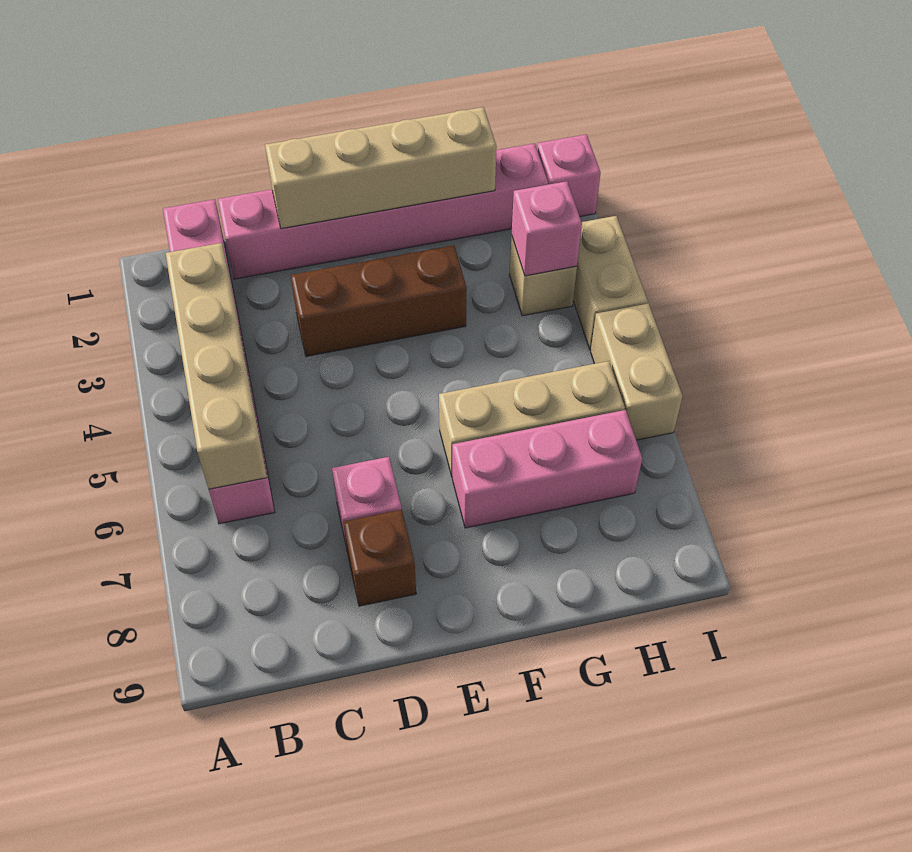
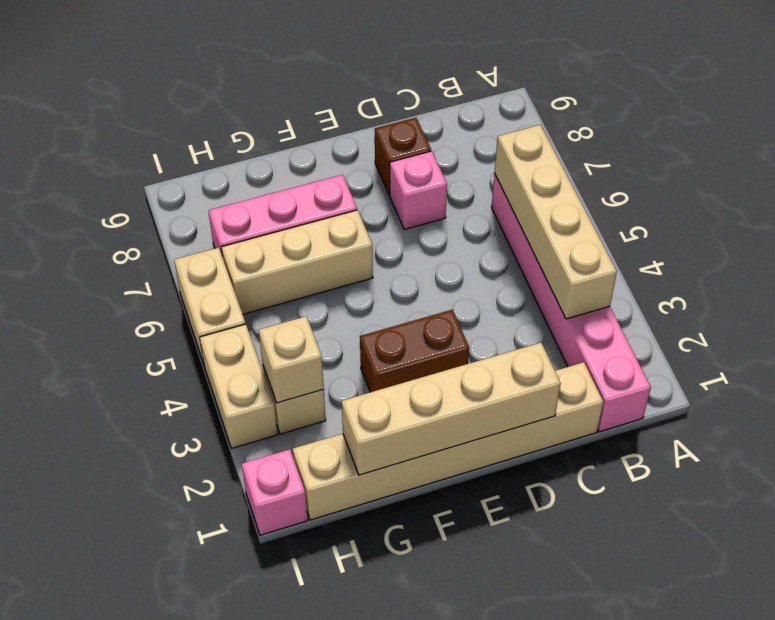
pink brick C1:H1 level 1 -> tan brick C1:H1 level 1
brown brick D3:F3 level 1 -> brown brick E3:F3 level 1
pink brick H3 level 2 -> tan brick H3 level 2

